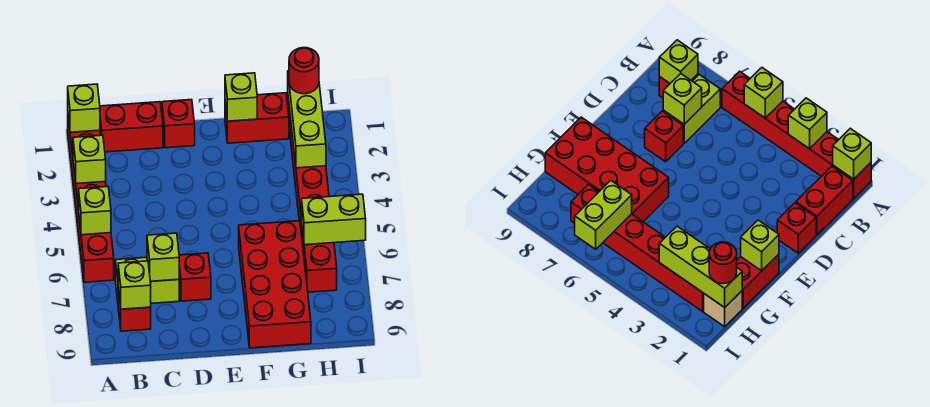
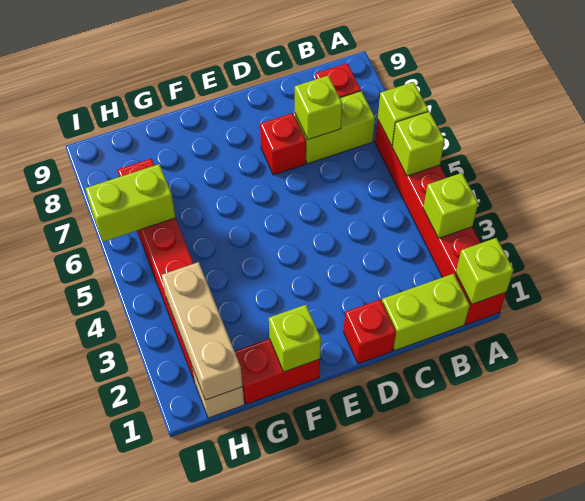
red brick B1:C1 level 1 -> lime brick B1:C1 level 1
lime brick B8 level 2 -> lime brick A6 level 2
red brick F6:G9 level 1 -> none
lime brick H1:H3 level 2 -> tan brick H1:H3 level 2
red round brick H1 level 3 -> none

